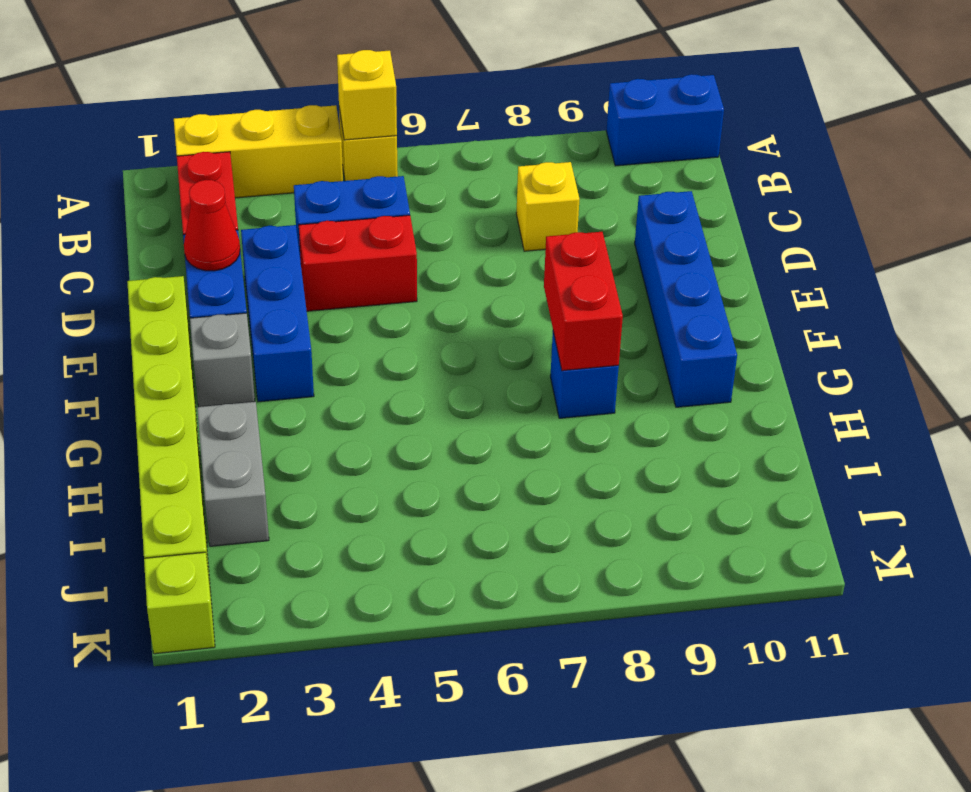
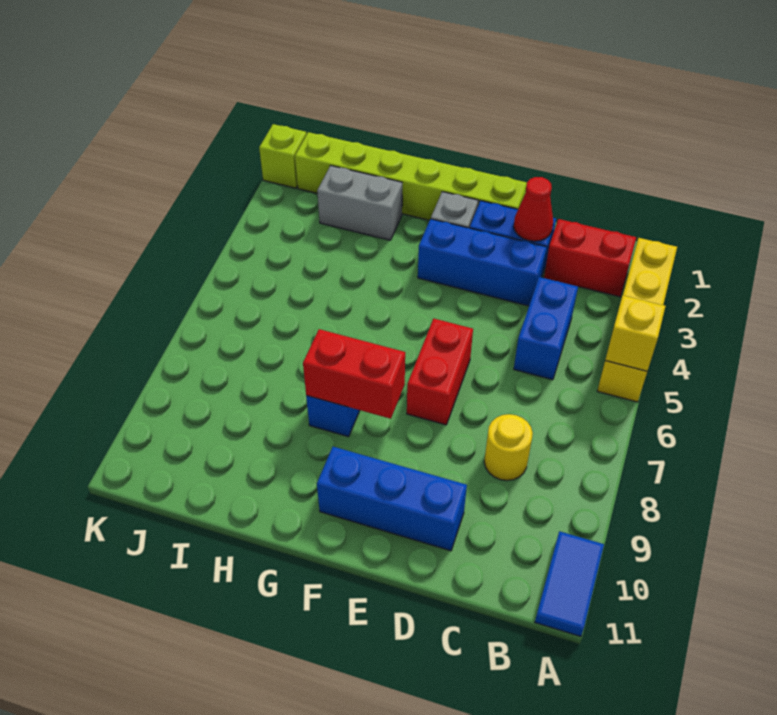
blue brick A10:A11 level 1 -> blue tile A10:A11 level 1
yellow brick C8 level 1 -> yellow round brick C8 level 1
red brick D4:D5 level 1 -> red brick E6:E7 level 1
blue brick D10:G10 level 1 -> blue brick D10:F10 level 1

